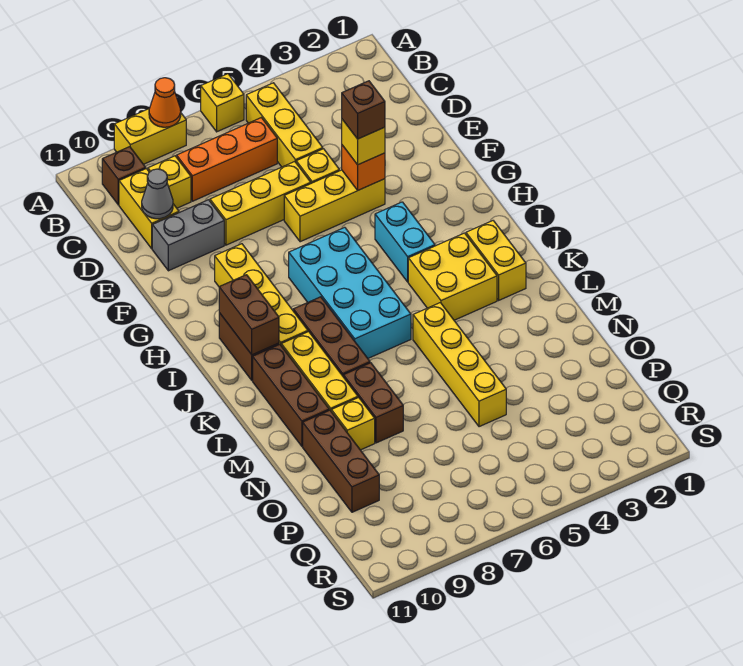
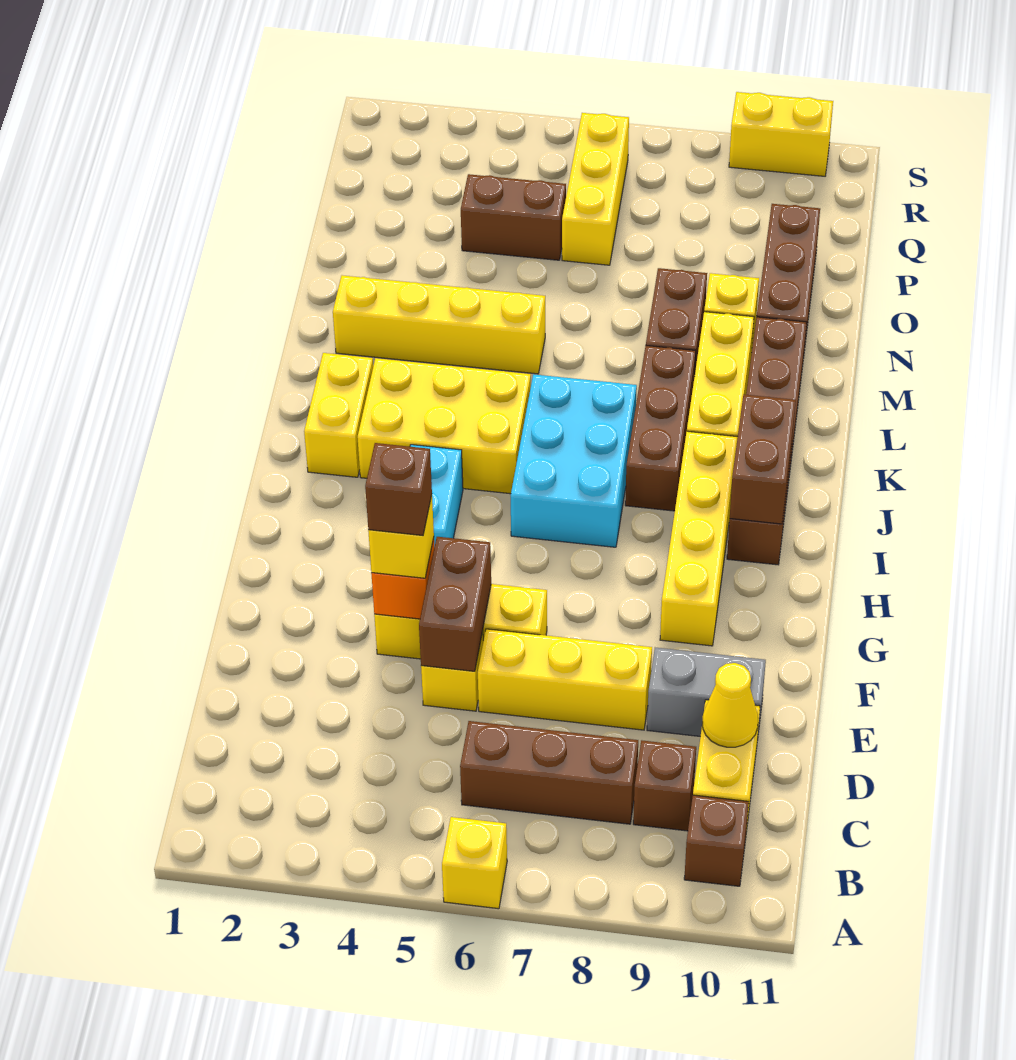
yellow brick A8:A9 level 1 -> yellow brick S9:S10 level 1
orange cone A8 level 2 -> none
yellow brick B5:D5 level 1 -> yellow brick P6:R6 level 1
orange brick C6:C8 level 1 -> brown brick C6:C8 level 1
yellow brick C9 level 1 -> brown brick C9 level 1
grey cone D10 level 2 -> yellow cone D10 level 2
none -> brown brick E5:F5 level 2
cyan brick H6:K7 level 1 -> cyan brick I6:K7 level 1
yellow brick J3:K4 level 1 -> yellow brick J3:K5 level 1
yellow brick L5:O5 level 1 -> yellow brick M2:M5 level 1
none -> brown brick P4:P5 level 1

